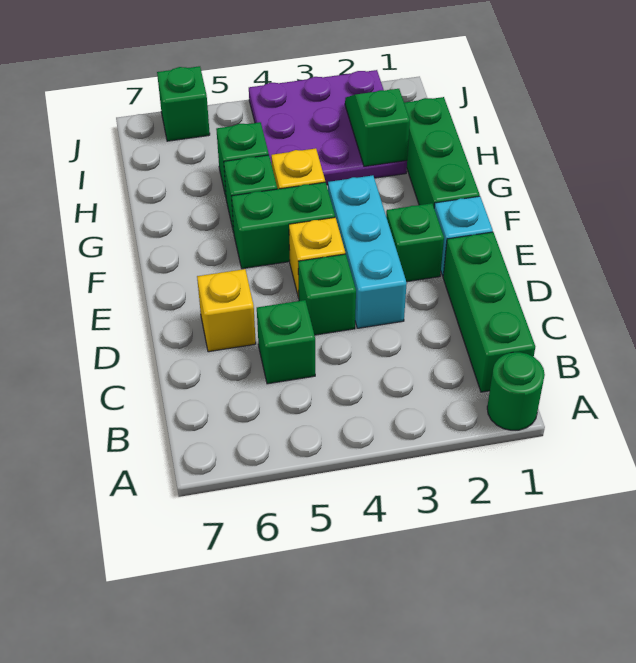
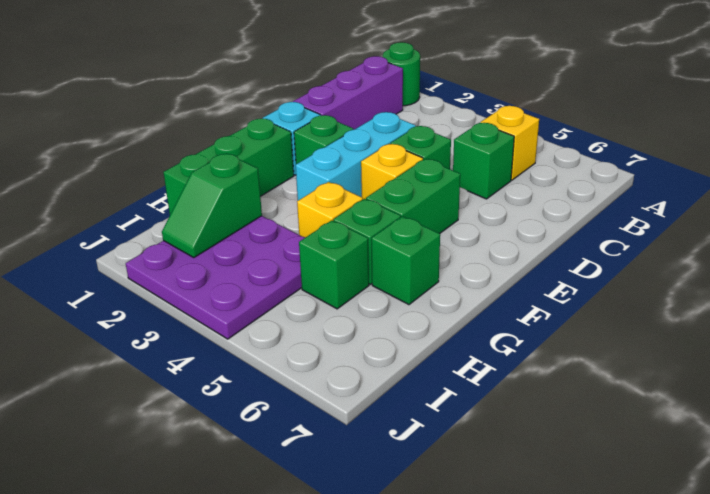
green brick B1:D1 level 1 -> purple brick B1:D1 level 1
yellow brick D6 level 1 -> yellow brick B5 level 1
green brick F4:F5 level 1 -> green brick E5:F5 level 1
green brick J6 level 1 -> green brick G6 level 1

